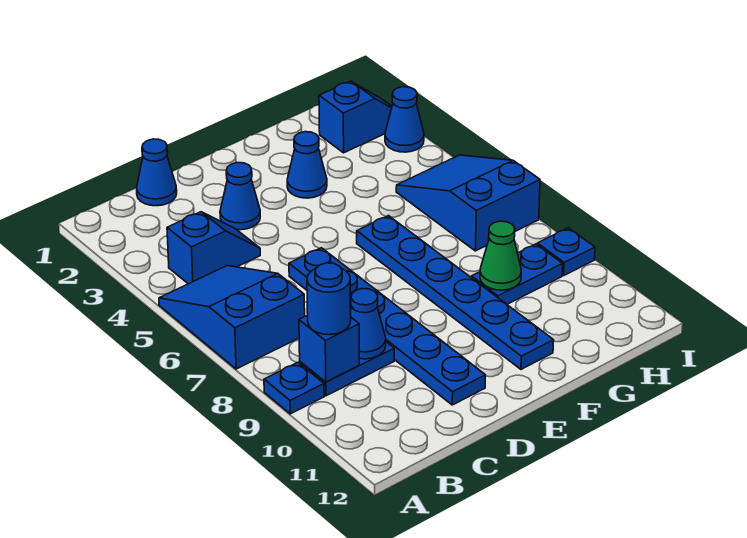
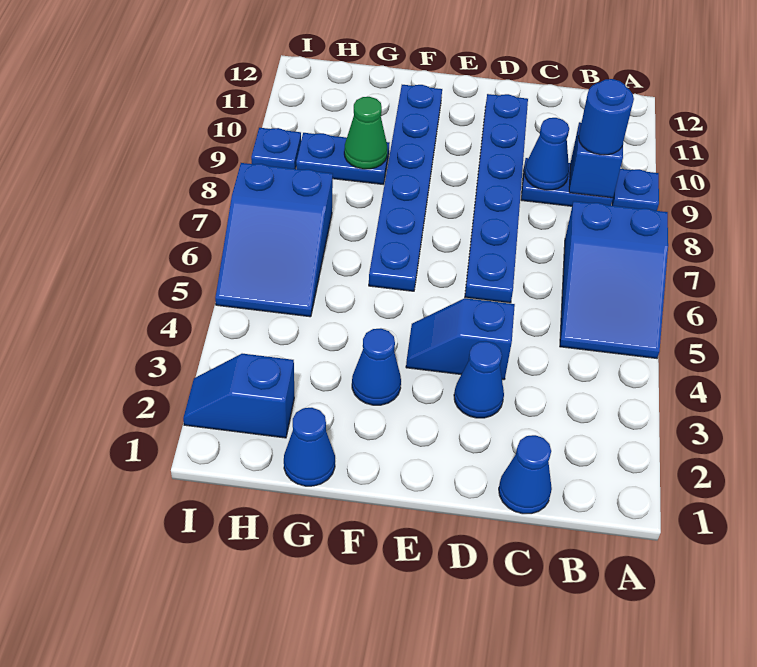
blue slope B4:C4 level 1 top B -> blue slope D4:E4 level 1 top D
blue cone I3 level 1 -> blue cone G1 level 1

